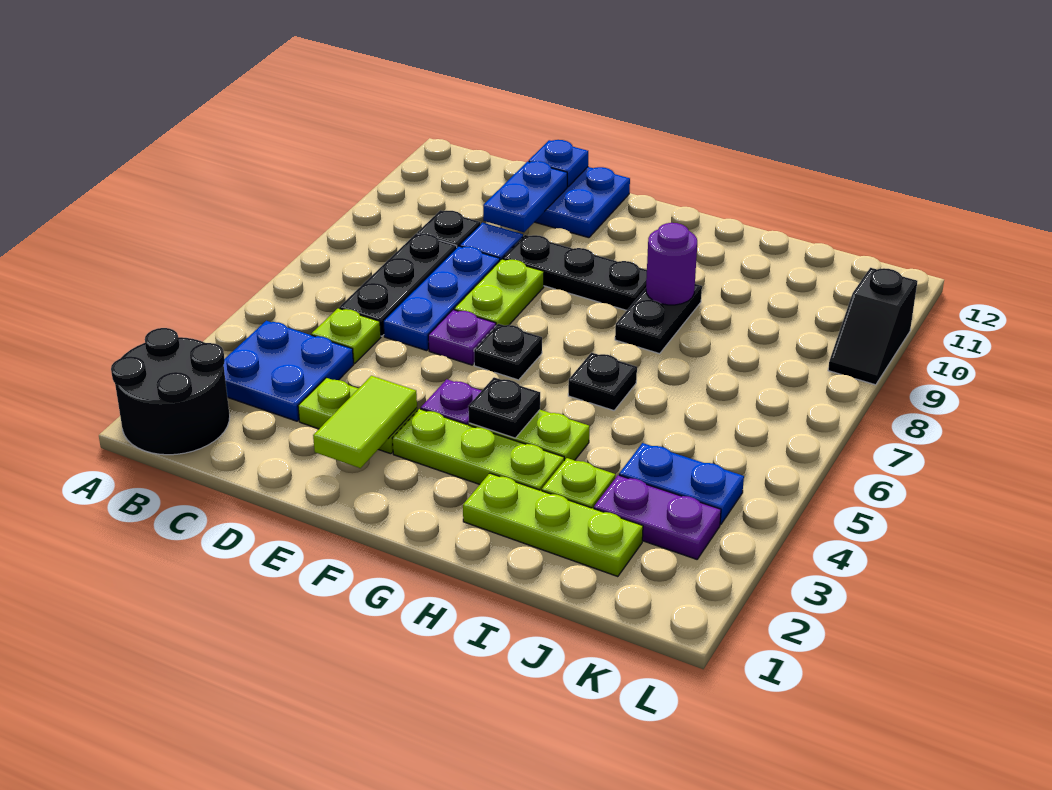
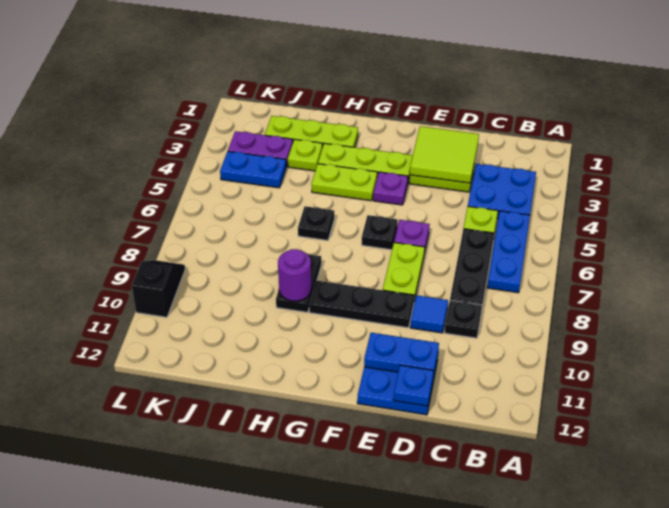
black round brick A1:B2 level 1 -> none
blue plate D6:D8 level 1 -> blue plate B5:B7 level 1
blue plate D10:D11 level 2 -> blue plate D11:E11 level 2
lime tile E2:E3 level 2 -> lime tile D2:E3 level 2
black plate G4 level 2 -> none

